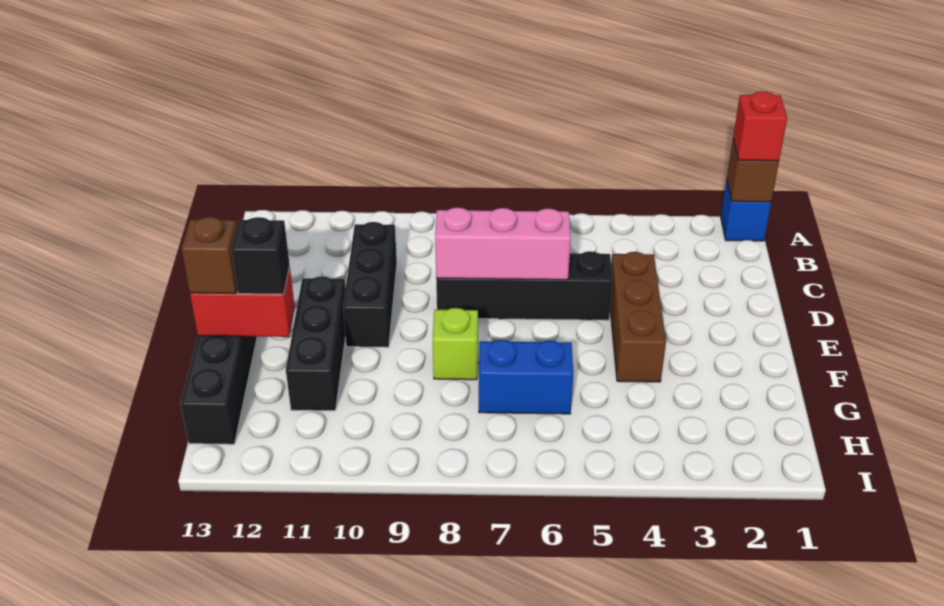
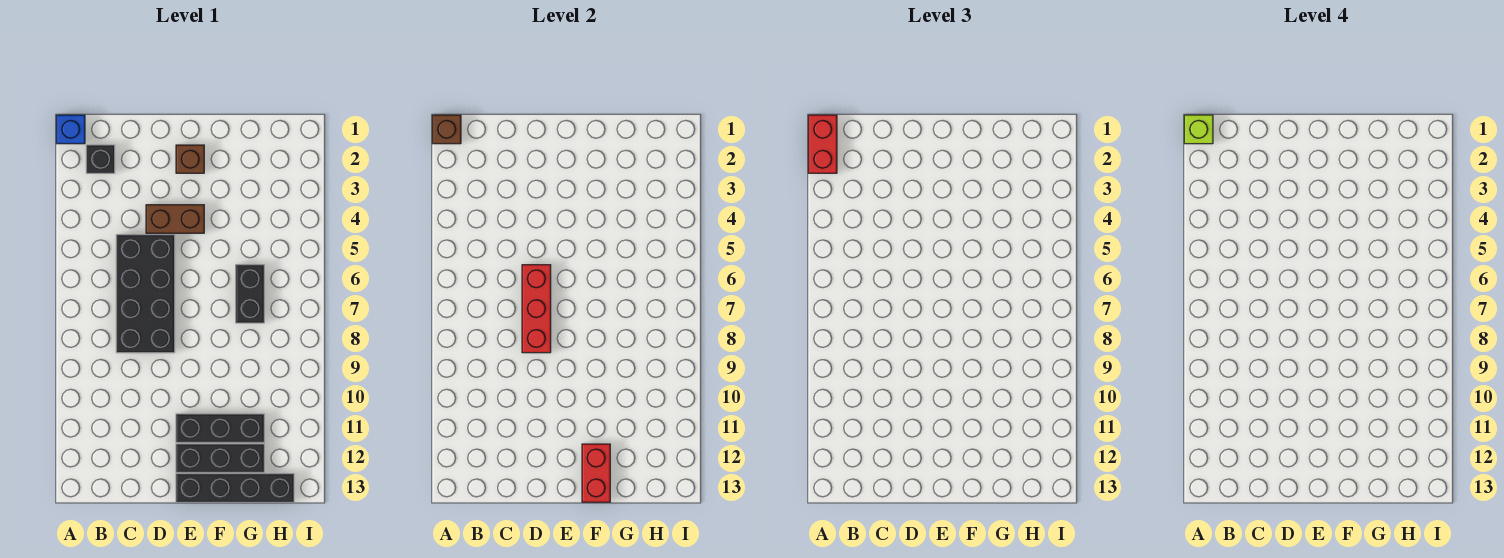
red brick A1 level 3 -> red brick A1:A2 level 3
black brick C10:E10 level 1 -> black brick E12:G12 level 1
brown brick D4:F4 level 1 -> brown brick D4:E4 level 1
black brick D5:D8 level 1 -> black brick C5:D8 level 1
pink brick D6:D8 level 2 -> red brick D6:D8 level 2
lime brick F8 level 1 -> lime brick A1 level 4
black brick F12 level 3 -> black brick B2 level 1
brown brick F13 level 3 -> brown brick E2 level 1
blue brick G6:G7 level 1 -> black brick G6:G7 level 1

